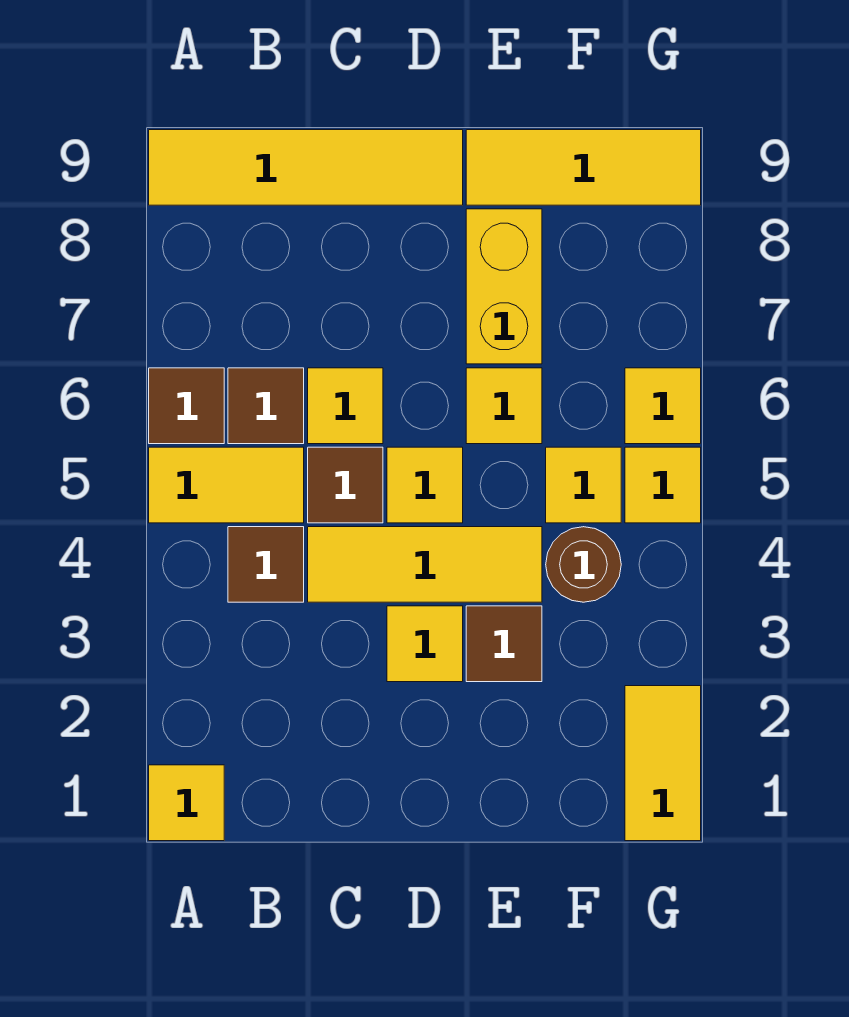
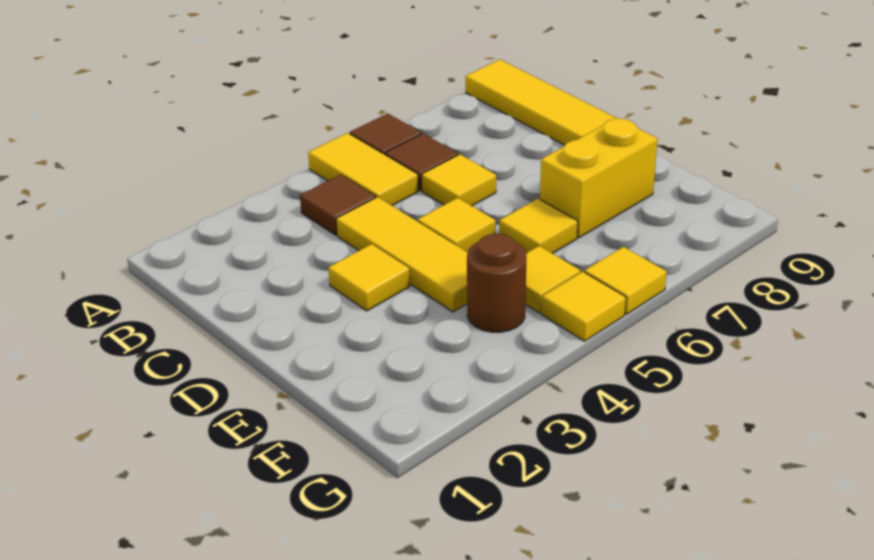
yellow tile A1 level 1 -> none
brown tile C5 level 1 -> none
brown tile E3 level 1 -> none
yellow tile E9:G9 level 1 -> none
yellow tile G1:G2 level 1 -> none

